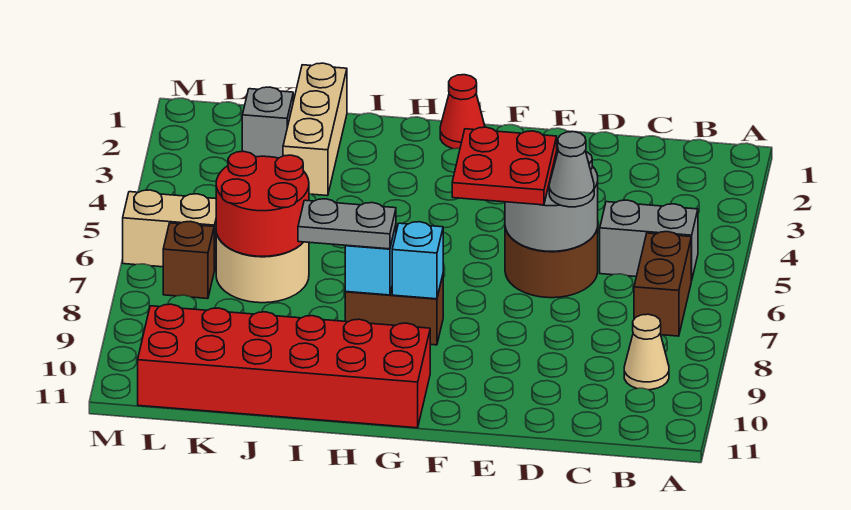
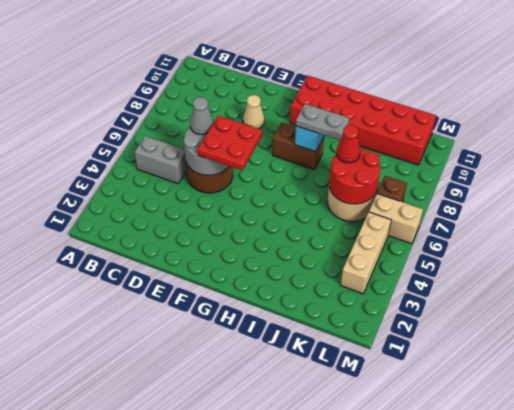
brown brick B6:B7 level 1 -> none
tan cone B9 level 1 -> tan cone E9 level 1
red cone G1 level 1 -> red cone J7 level 3
cyan brick G8 level 2 -> none
tan brick J1:J3 level 1 -> tan brick L3:L5 level 1
grey brick K2 level 1 -> none

